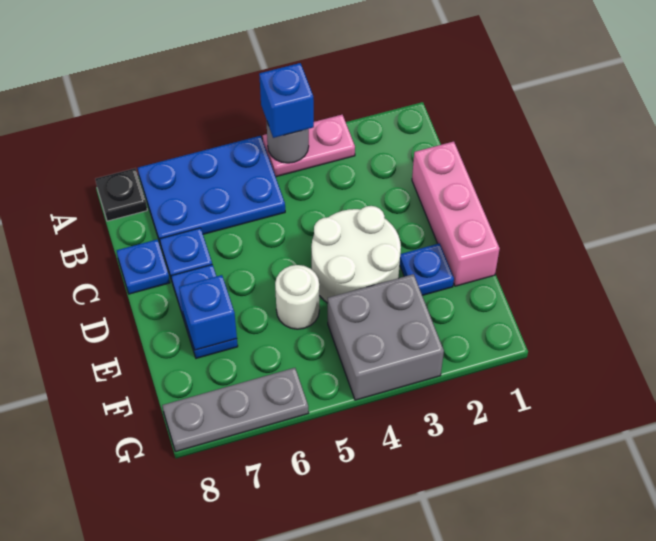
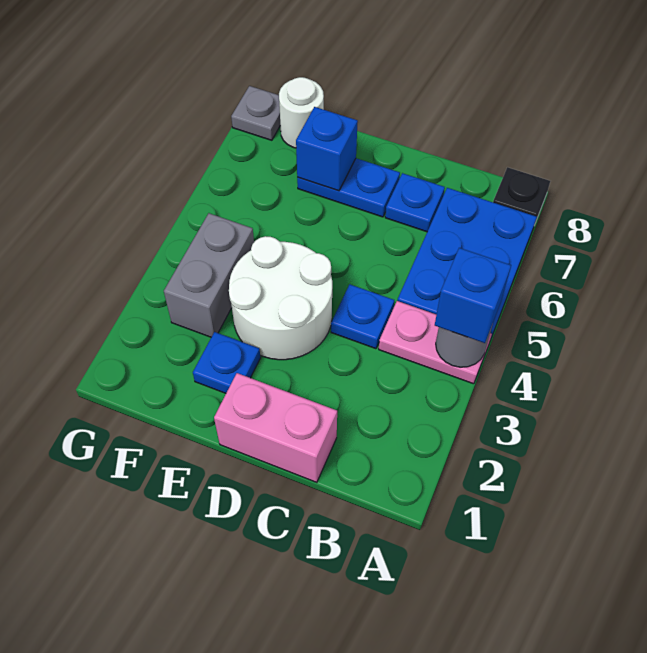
pink plate A3:A4 level 1 -> pink plate A4:B4 level 1
pink brick C1:E1 level 1 -> pink brick C1:D1 level 1
blue plate C8 level 1 -> blue plate C4 level 1
white round brick E5 level 1 -> white round brick F8 level 1
grey brick F3:G4 level 1 -> grey brick F3:F4 level 1
grey plate G6:G8 level 1 -> grey plate G8 level 1

